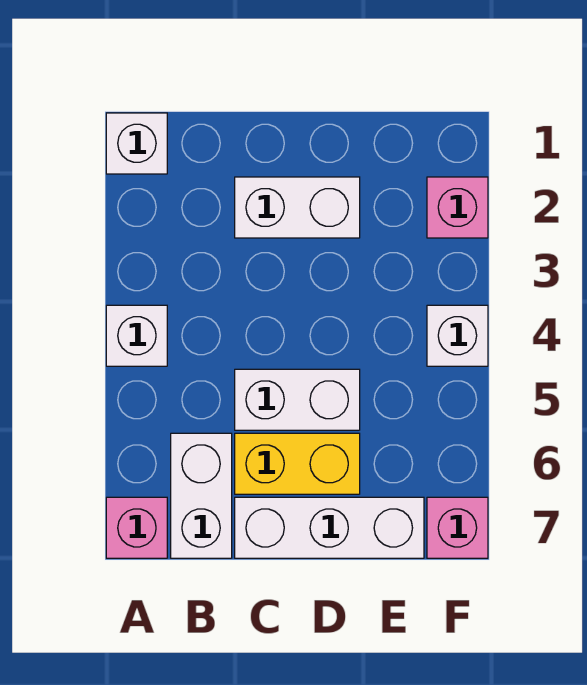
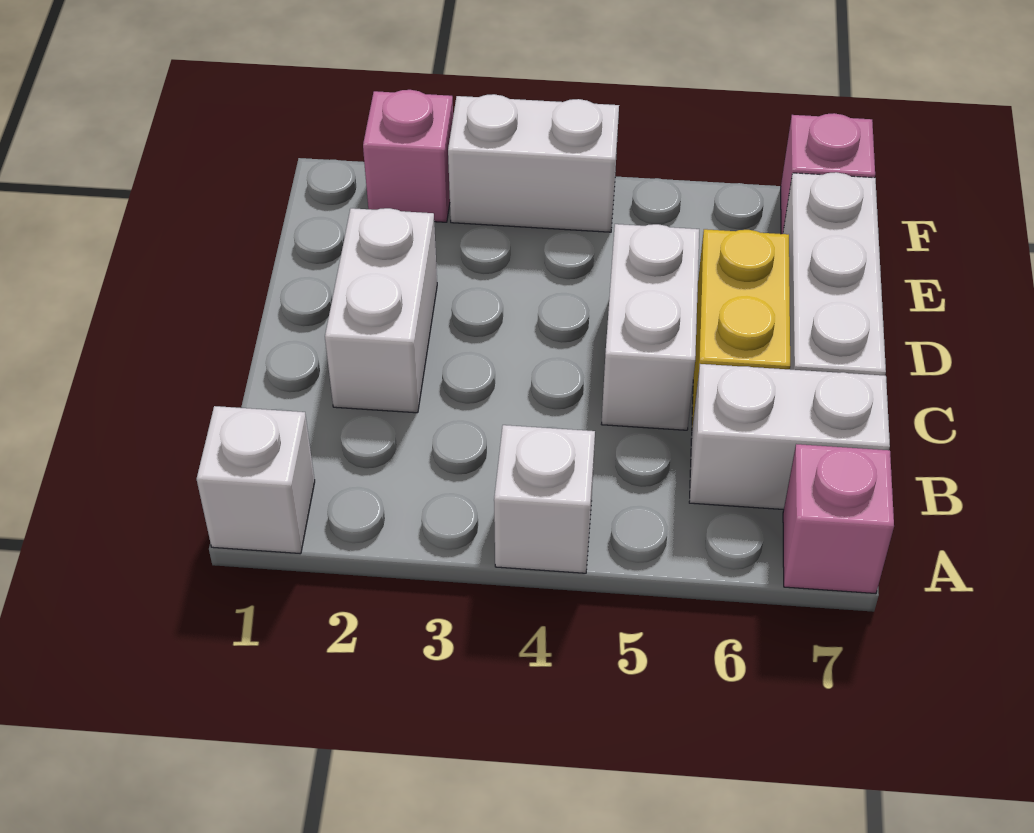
white brick F4 level 1 -> white brick F3:F4 level 1

